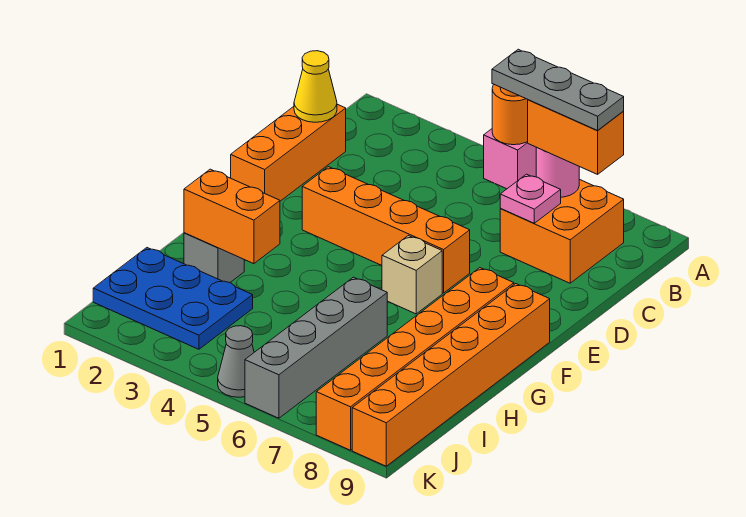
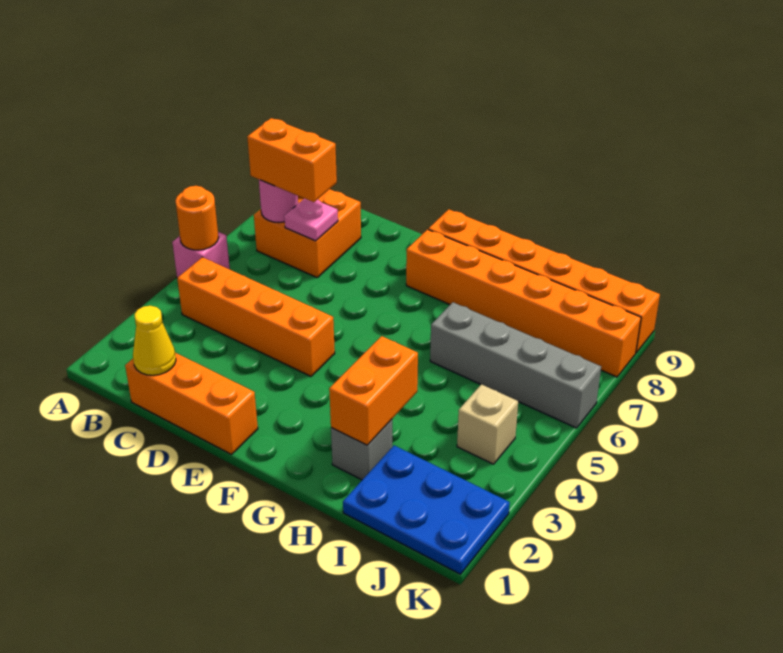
grey plate B6:B8 level 4 -> none
orange brick B7:B8 level 3 -> orange brick B7:C7 level 3
orange brick E3:E6 level 1 -> orange brick B4:E4 level 1
tan brick F6 level 1 -> tan brick J4 level 1
blue plate I1:J3 level 1 -> blue plate I1:K2 level 1
grey cone K5 level 1 -> none

